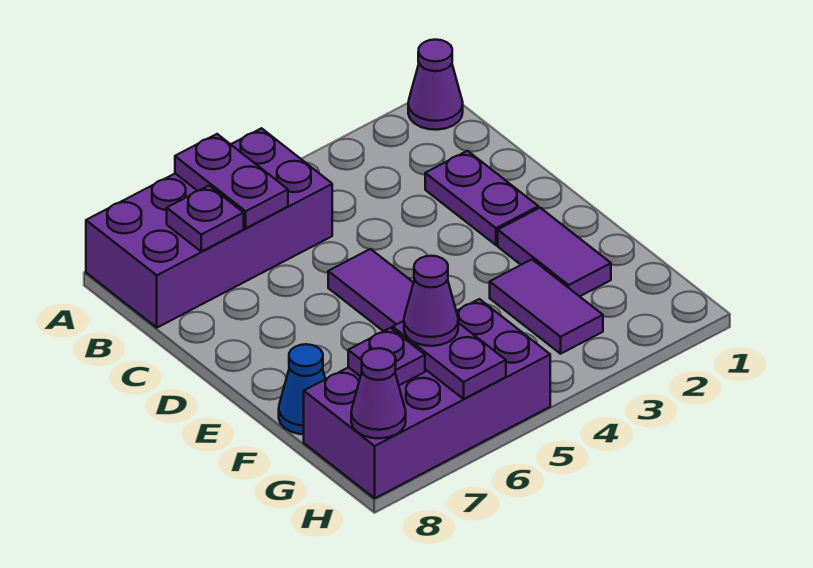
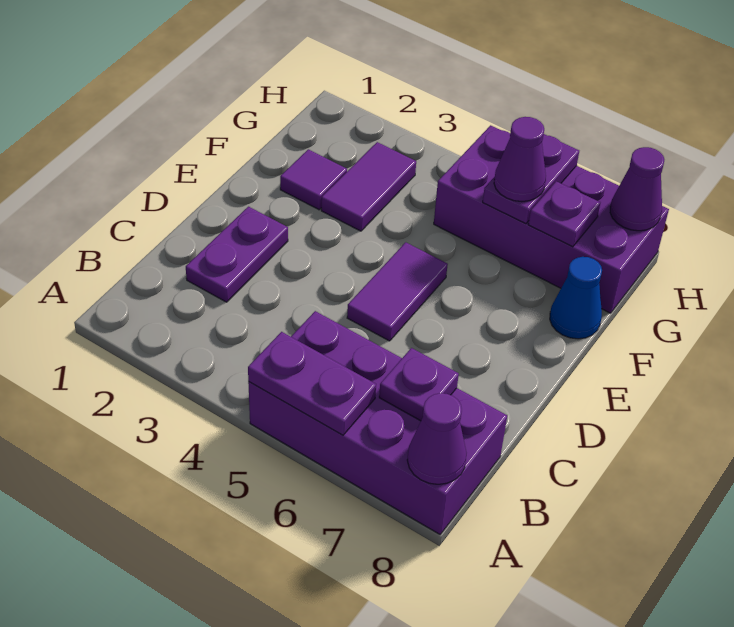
purple cone A1 level 1 -> purple cone A8 level 2
purple plate A6:B6 level 2 -> purple plate A5:A6 level 2
purple tile E2:F2 level 1 -> purple tile F2 level 1

